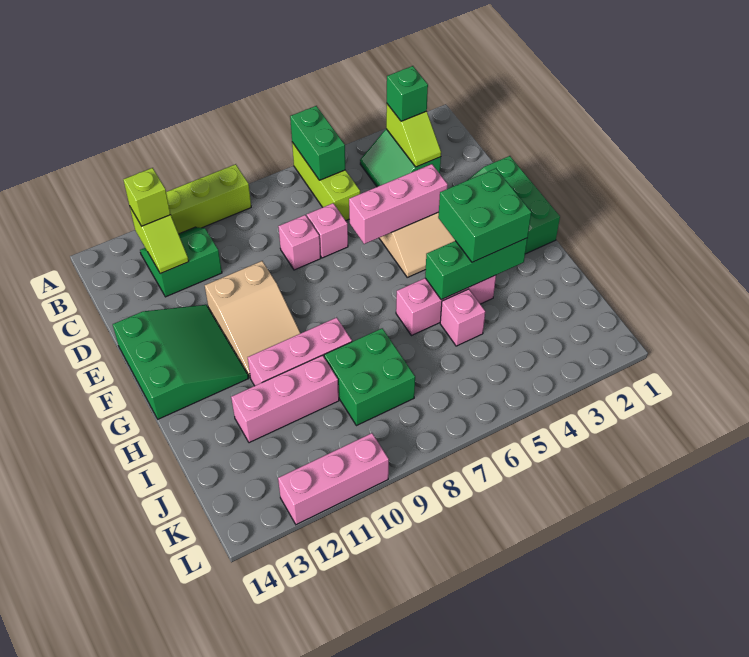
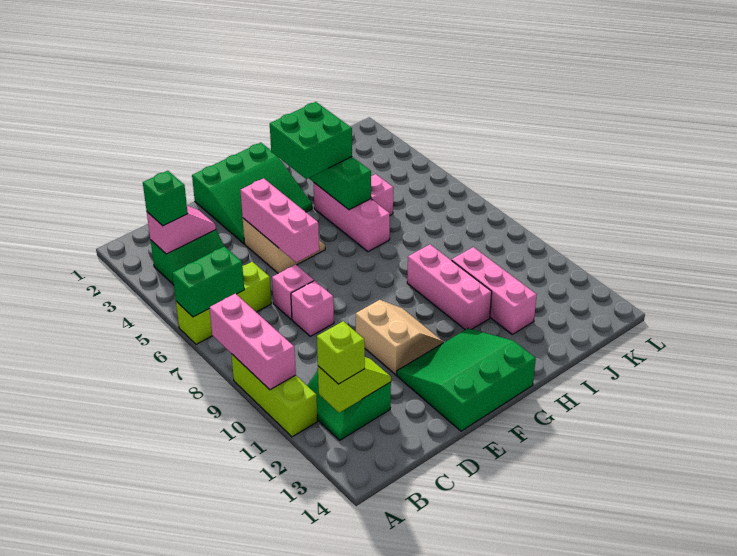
lime slope B3:C3 level 2 top B -> pink slope B3:C3 level 2 top B
tan slope E10:G11 level 1 top E -> tan slope E10:F11 level 1 top E
green brick I8:J9 level 1 -> none
pink brick L10:L12 level 1 -> pink brick A8:A10 level 2

